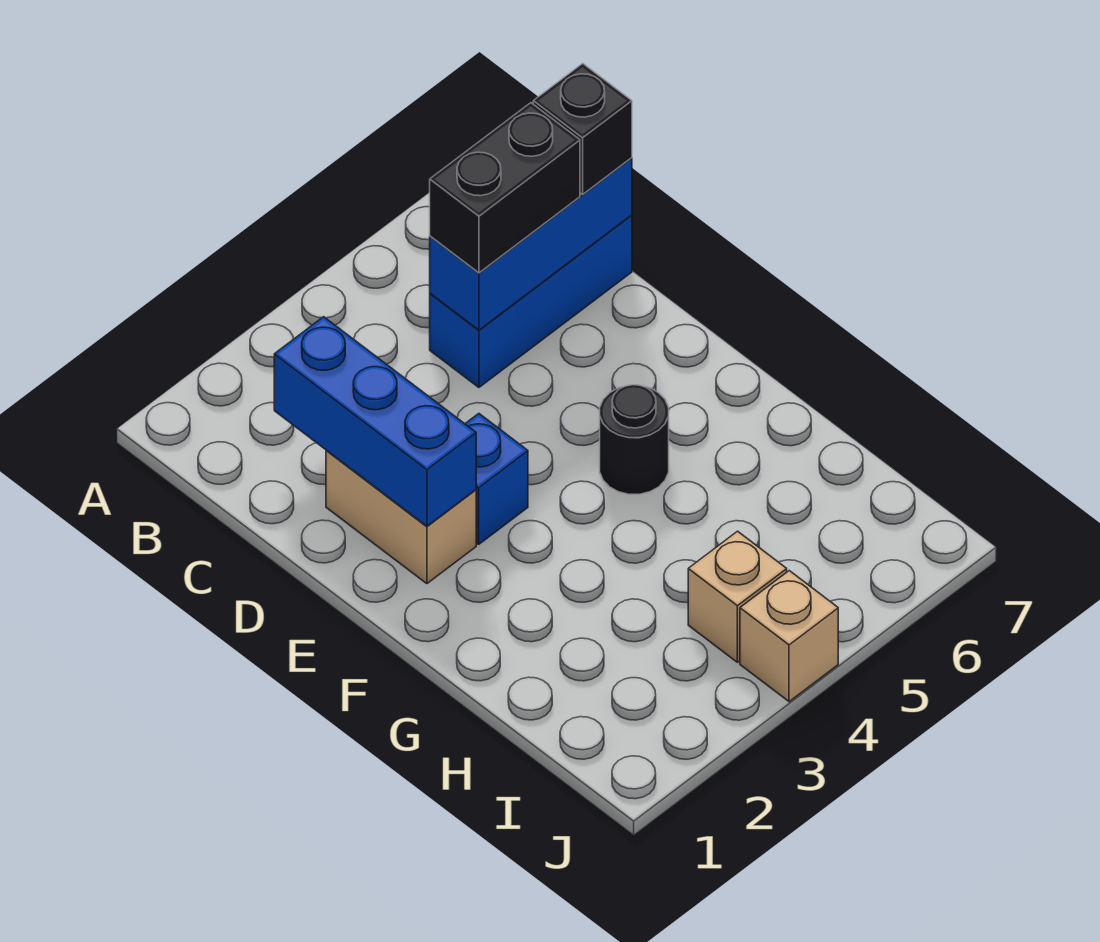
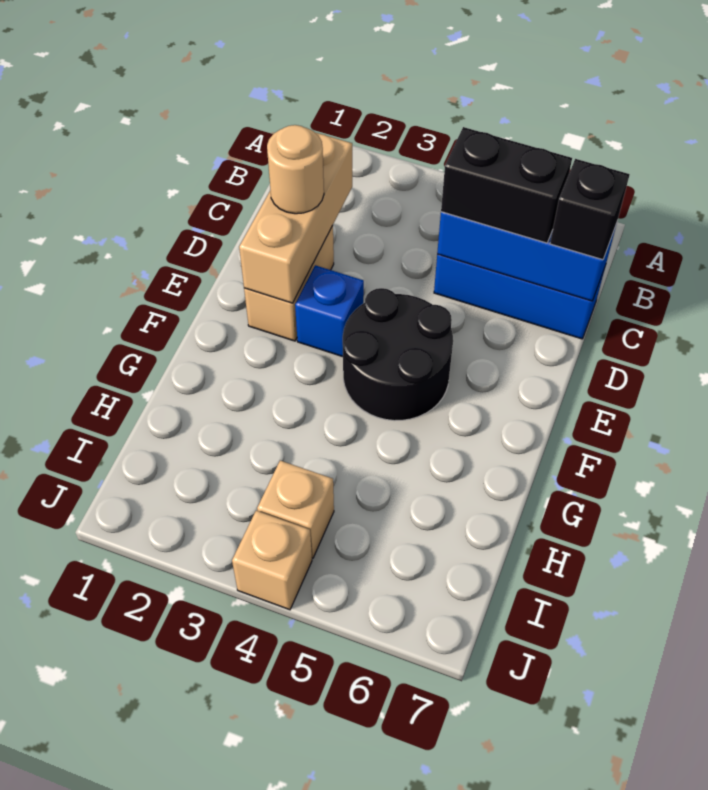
blue brick C2:E2 level 2 -> tan brick C2:E2 level 2
none -> tan round brick D2 level 3
black round brick F5 level 1 -> black round brick E4:F5 level 1

